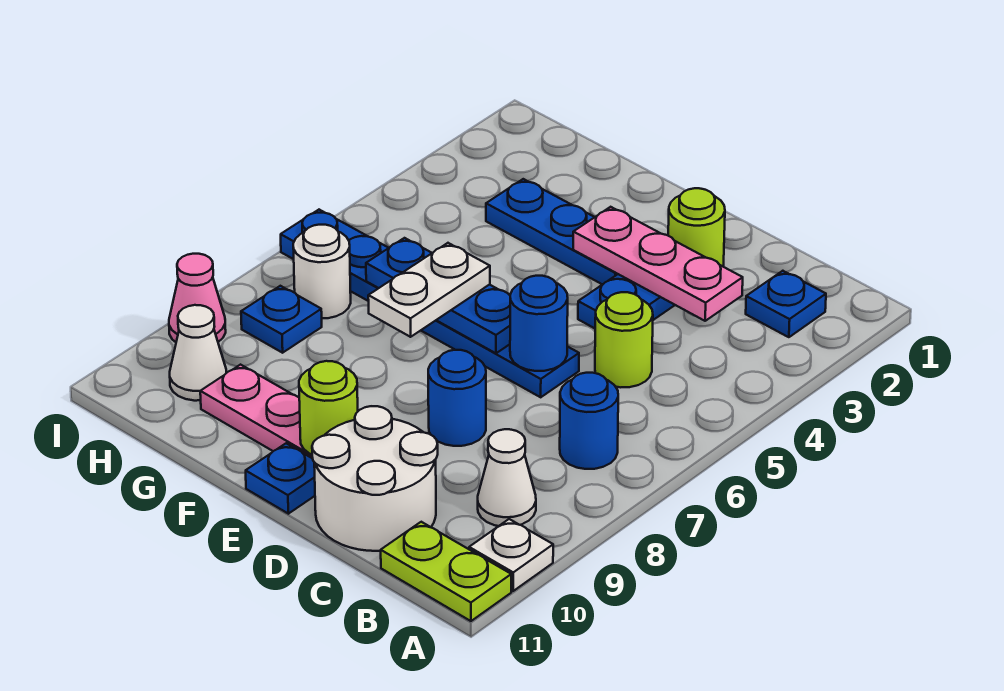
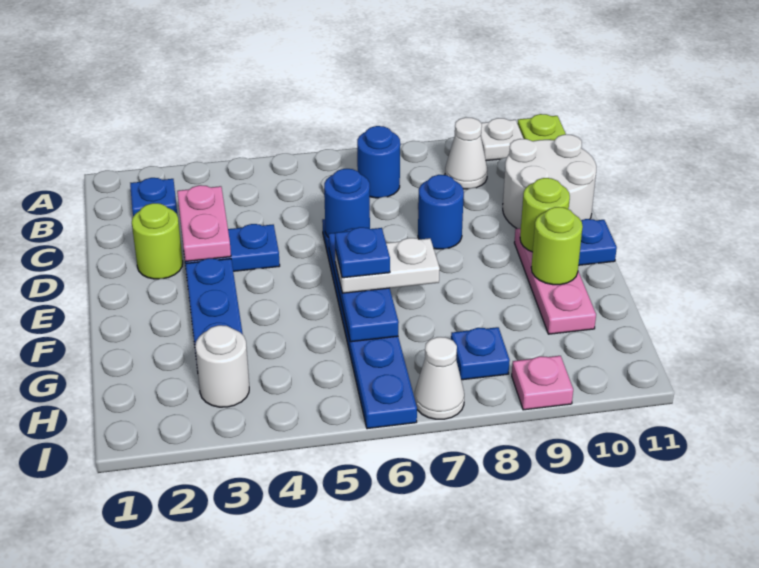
pink plate C3:E3 level 2 -> pink plate C3:D3 level 2
lime round brick C5 level 1 -> lime round brick F10 level 2
none -> blue plate F6 level 4
white round brick H7 level 1 -> white round brick H3 level 1
white cone H10 level 1 -> white cone I7 level 1
pink cone I9 level 1 -> pink plate I9 level 1

